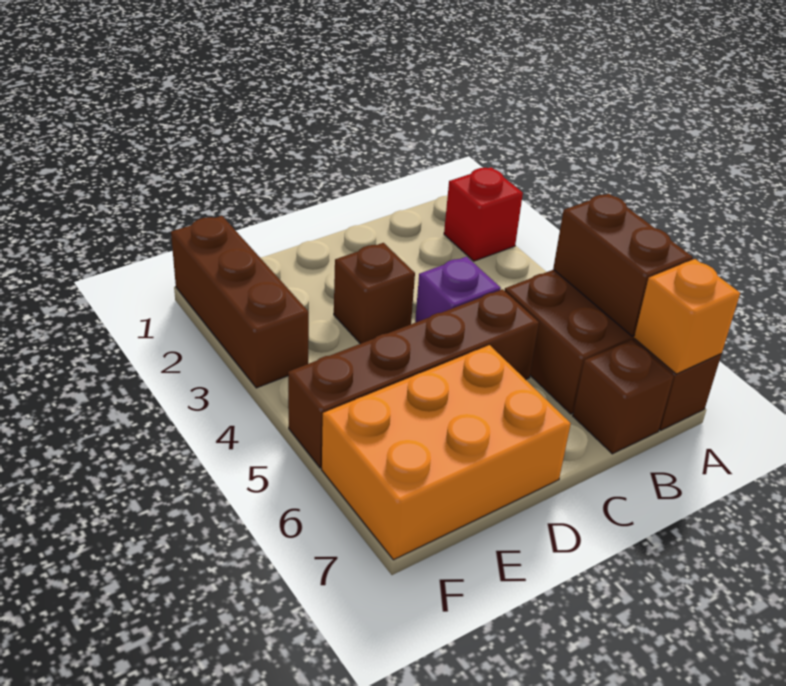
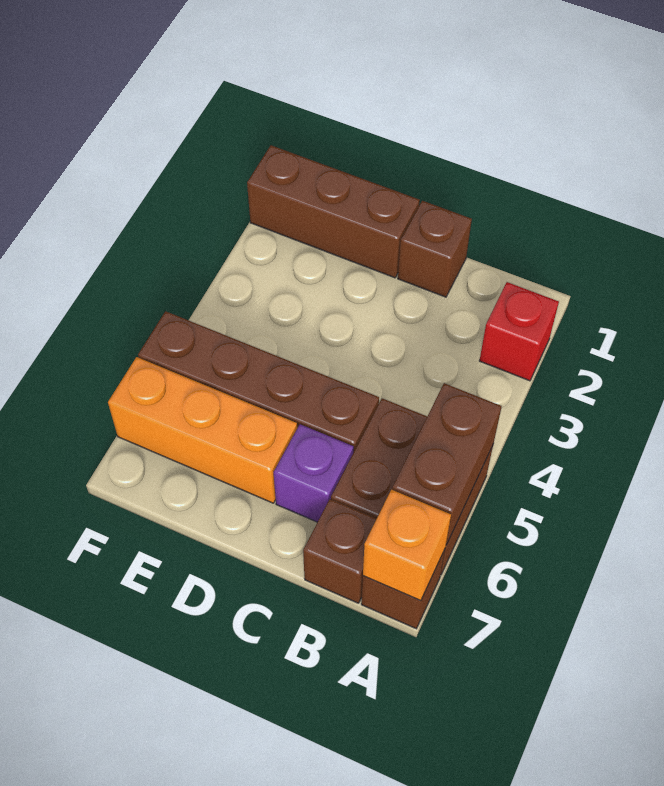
purple brick C4 level 1 -> purple brick C6 level 1
brown brick D3 level 1 -> brown brick C1 level 1
orange brick D6:F7 level 1 -> orange brick D6:F6 level 1
brown brick F1:F3 level 1 -> brown brick D1:F1 level 1

